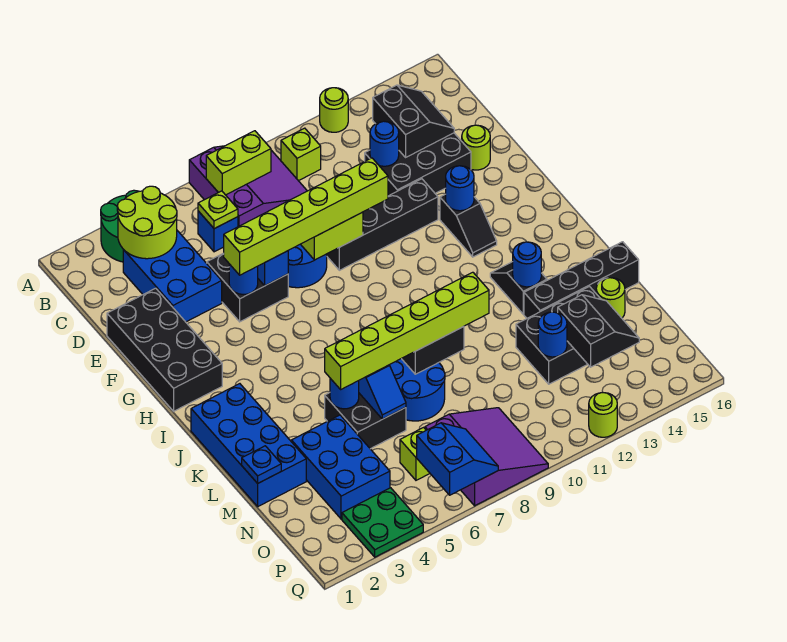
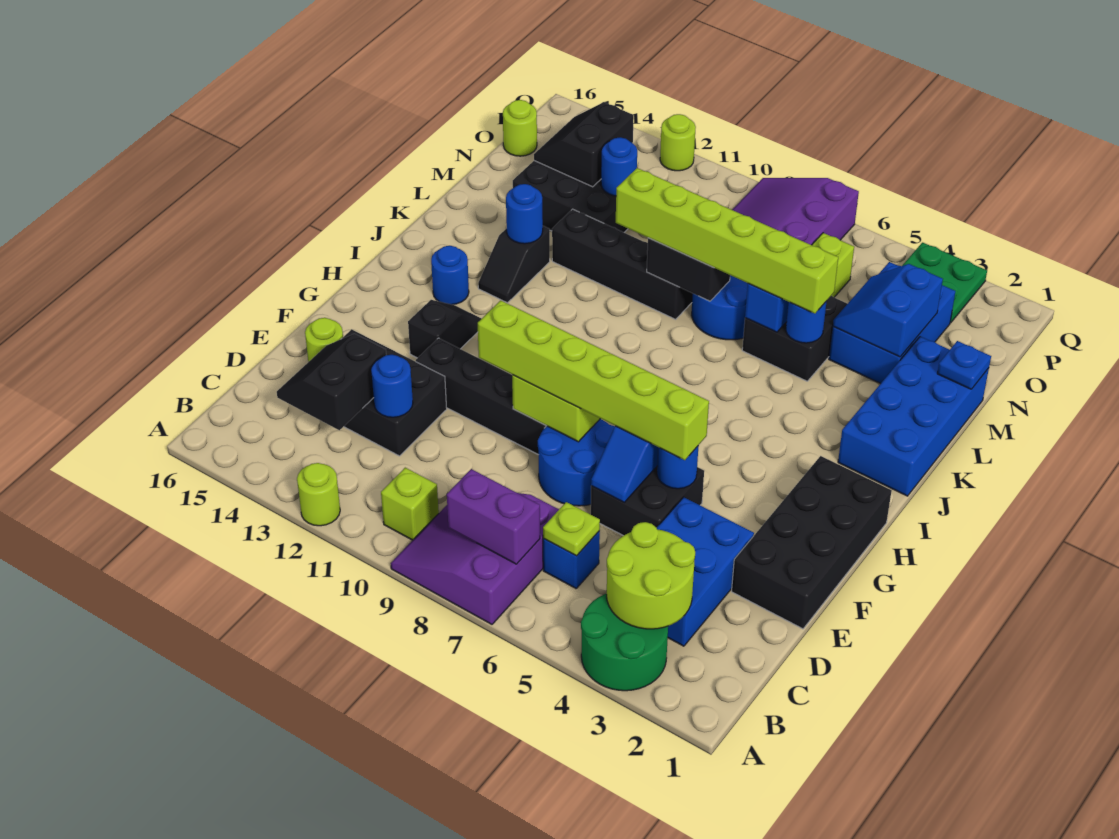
lime brick B7:B8 level 2 -> purple brick B7:B8 level 2
blue round brick G13 level 2 -> blue round brick I14 level 1
black brick L13:L16 level 1 -> black brick L9:L12 level 1
lime round brick M15 level 1 -> lime round brick O16 level 1
blue slope P6:Q7 level 2 top 6 -> blue slope M3:N4 level 2 top 3

